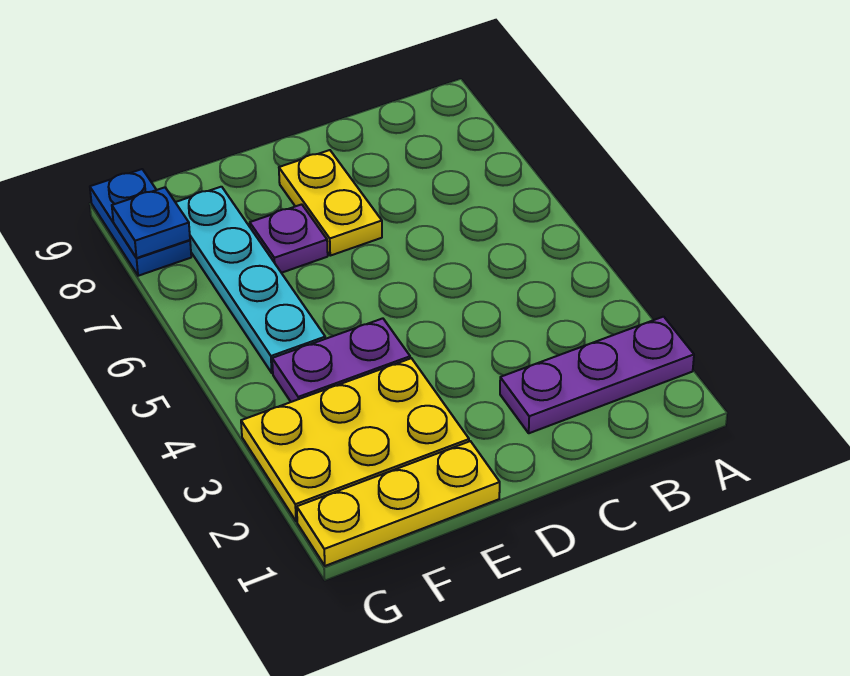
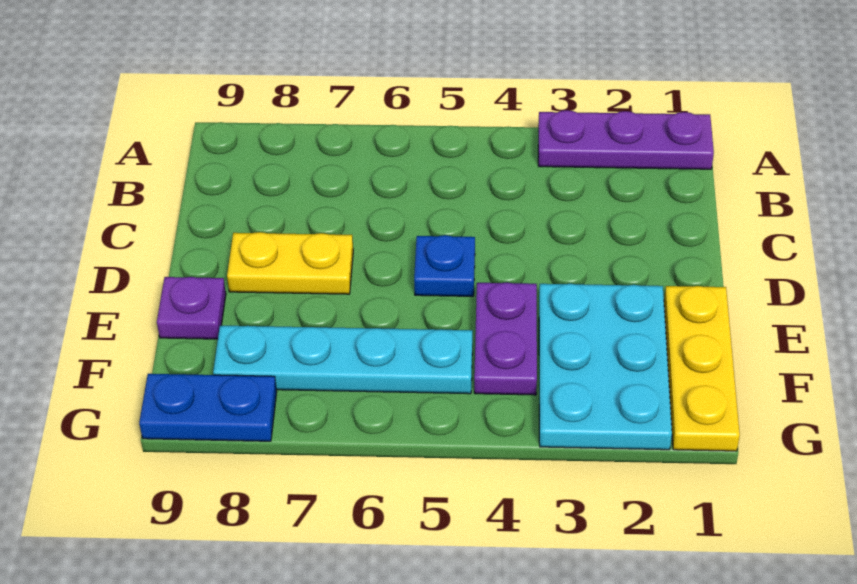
purple plate A2:C2 level 1 -> purple plate A1:A3 level 1
yellow plate E2:G3 level 1 -> cyan plate E2:G3 level 1
purple plate E7 level 1 -> purple plate E9 level 1
blue plate G8 level 2 -> blue plate D5 level 1

